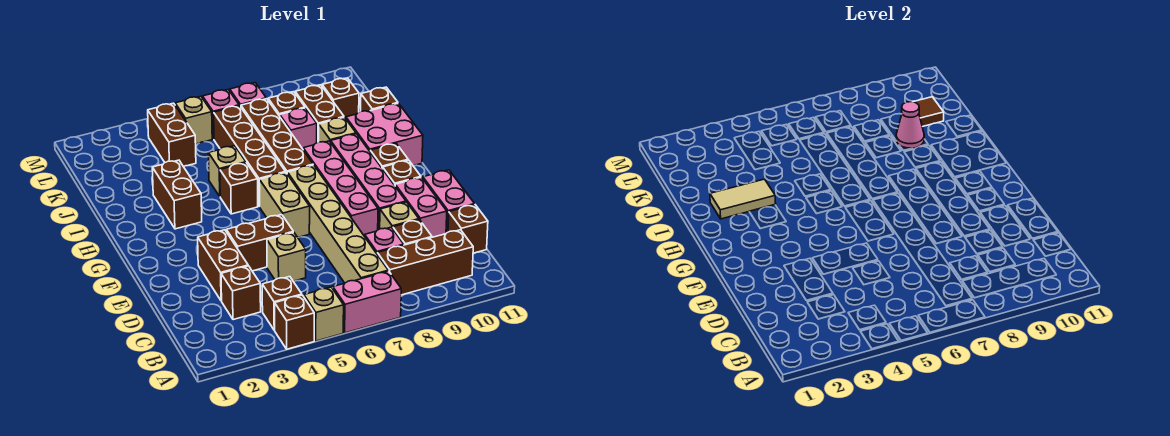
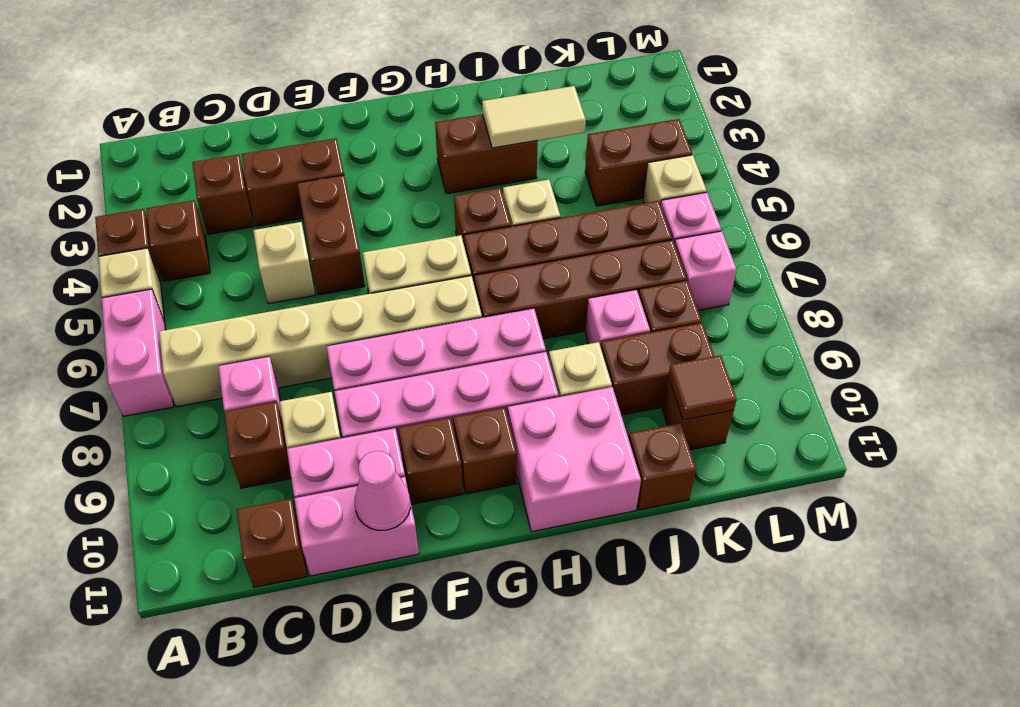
brown brick B8:B10 level 1 -> none
tan tile I2:I3 level 2 -> tan tile I3:J3 level 2
pink cone J9 level 2 -> pink cone E11 level 2

